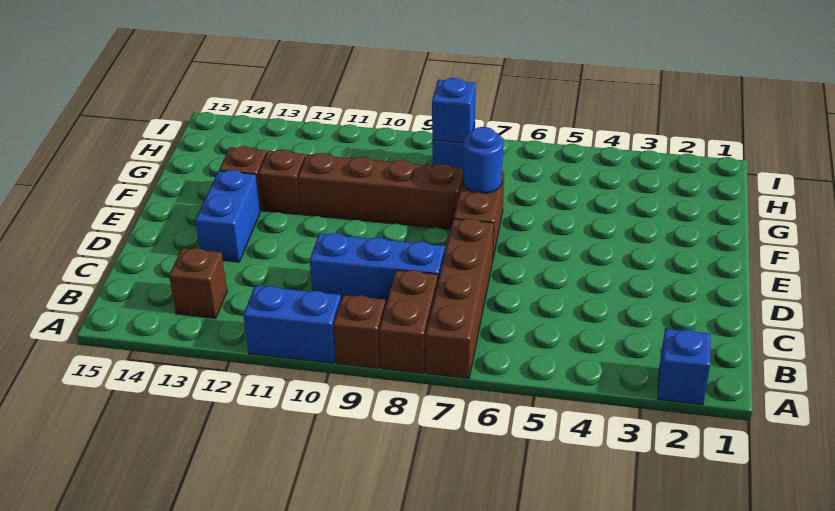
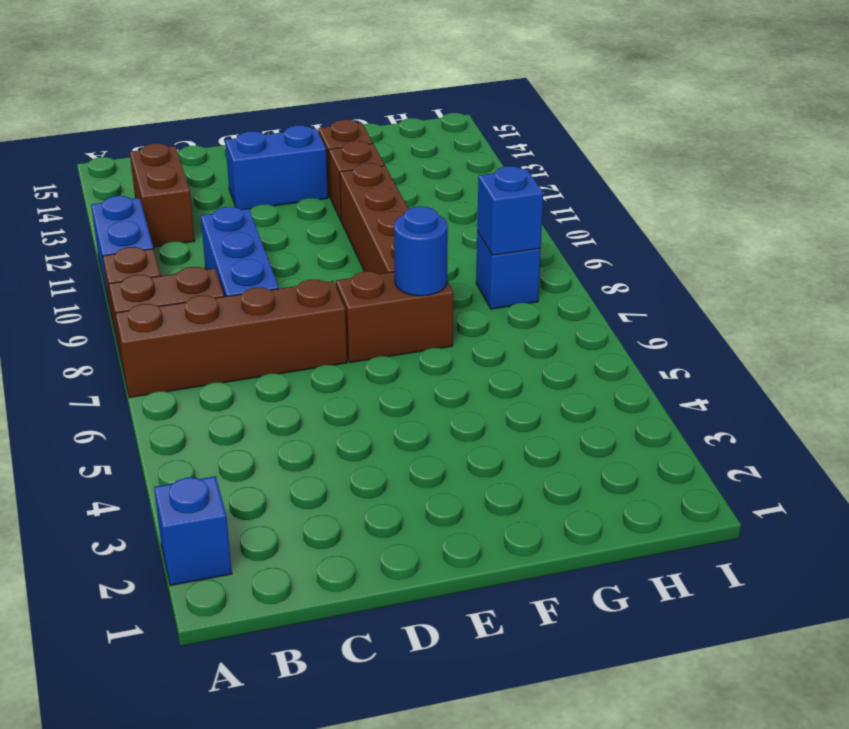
brown brick B13 level 1 -> brown brick B12:B13 level 1

